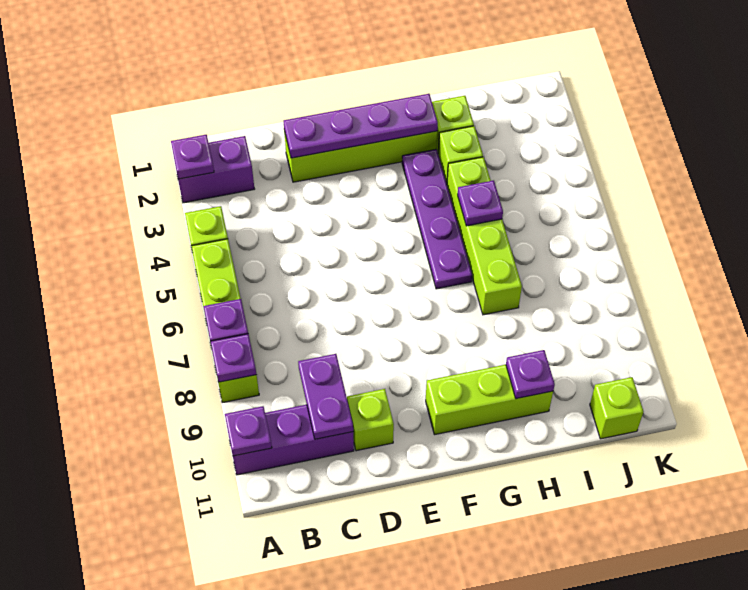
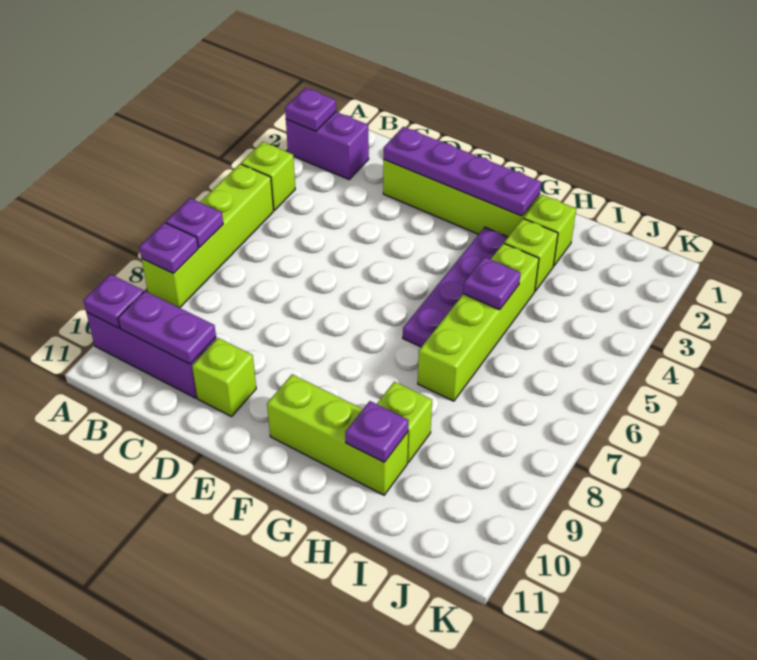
purple plate C9:C10 level 2 -> purple plate B10:C10 level 2
lime brick J11 level 1 -> lime brick H9 level 1

